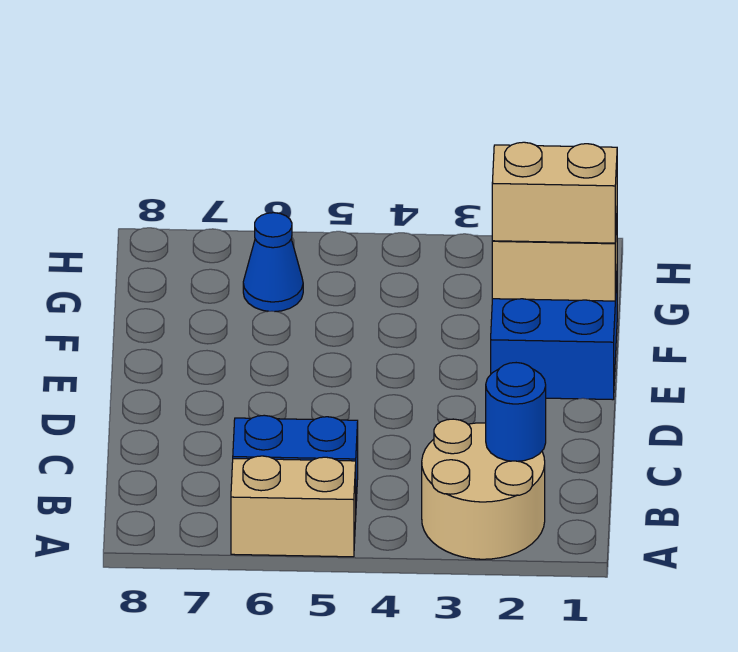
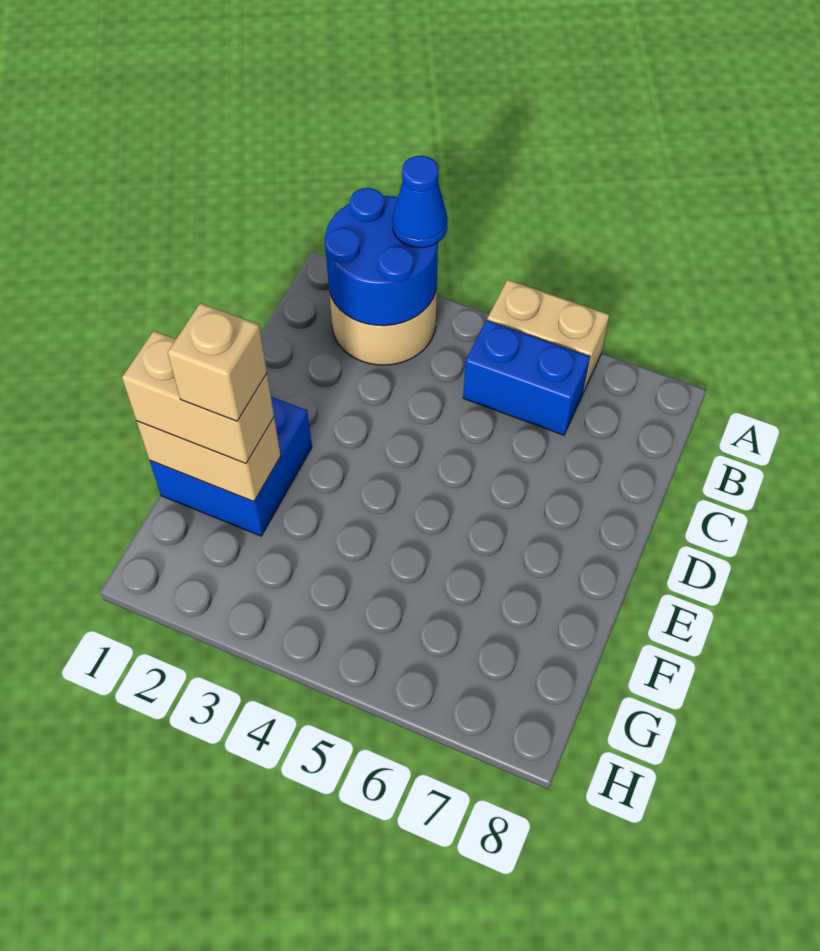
blue round brick B2 level 2 -> blue round brick A2:B3 level 2
none -> tan brick F2 level 4
blue cone G6 level 1 -> blue cone A3 level 3

